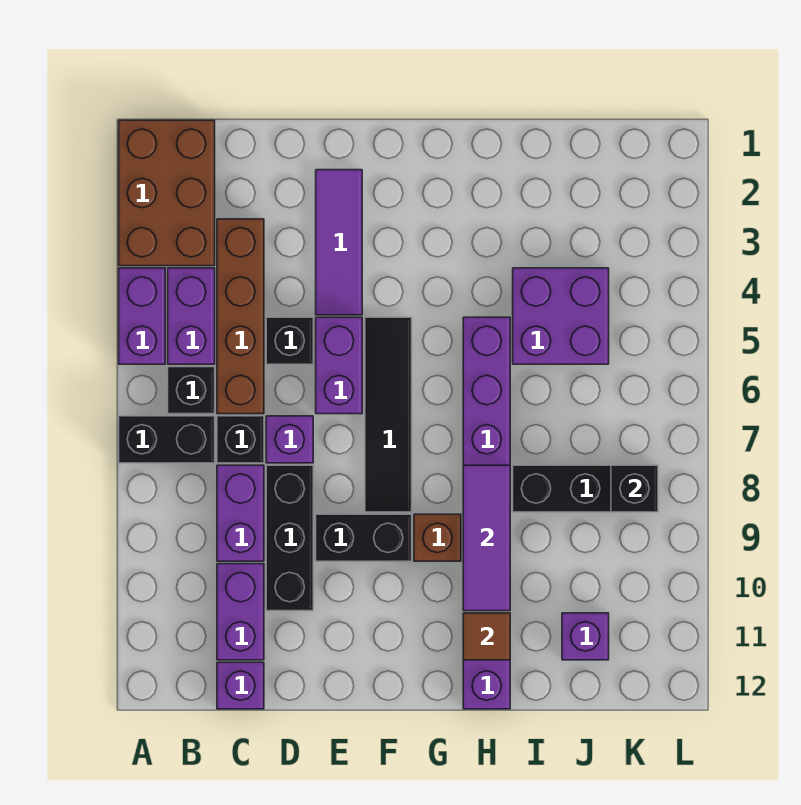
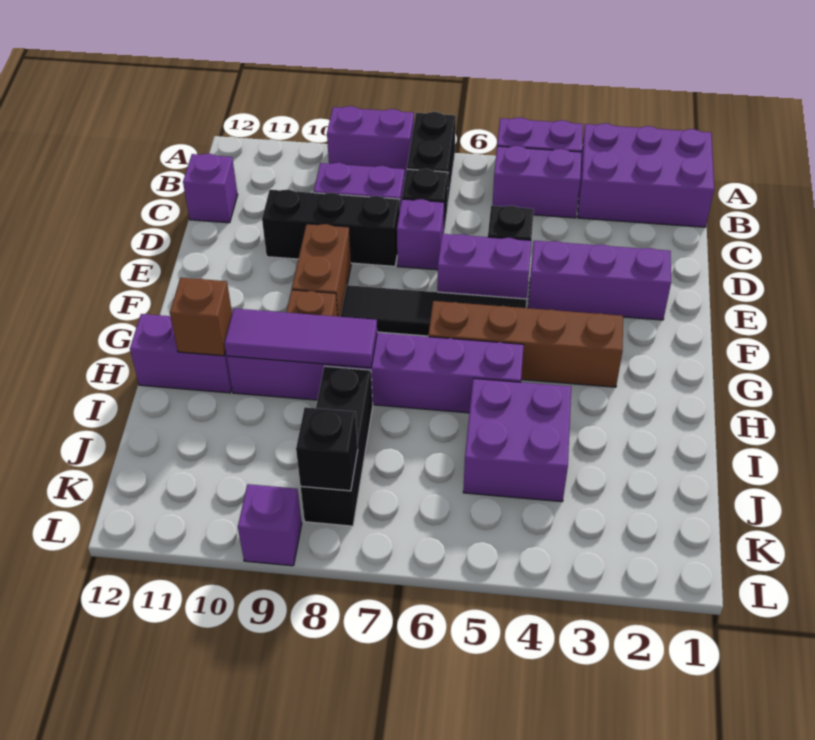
brown brick A1:B3 level 1 -> purple brick A1:B3 level 1
black brick B6 level 1 -> none
brown brick C3:C6 level 1 -> brown brick G3:G6 level 1
purple brick C10:C11 level 1 -> purple brick A8:A9 level 1
purple tile E2:E4 level 1 -> purple brick E2:E4 level 1
black brick E9:F9 level 1 -> brown brick E9:F9 level 1
brown tile H11 level 2 -> brown brick H11 level 2
purple brick J11 level 1 -> purple brick L9 level 1

